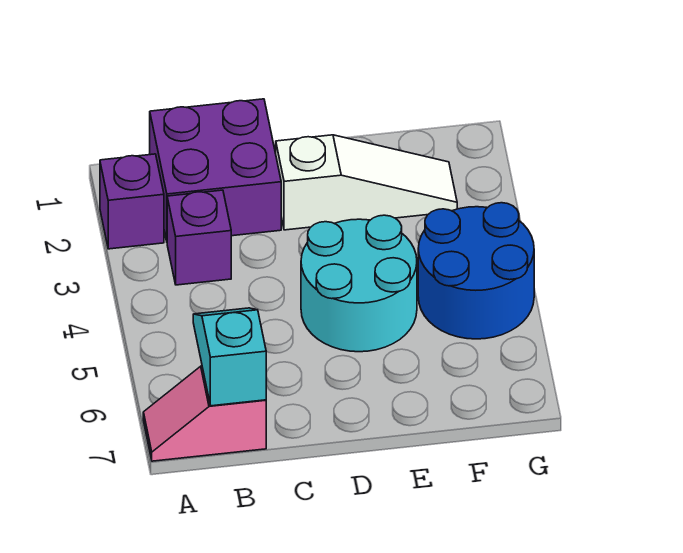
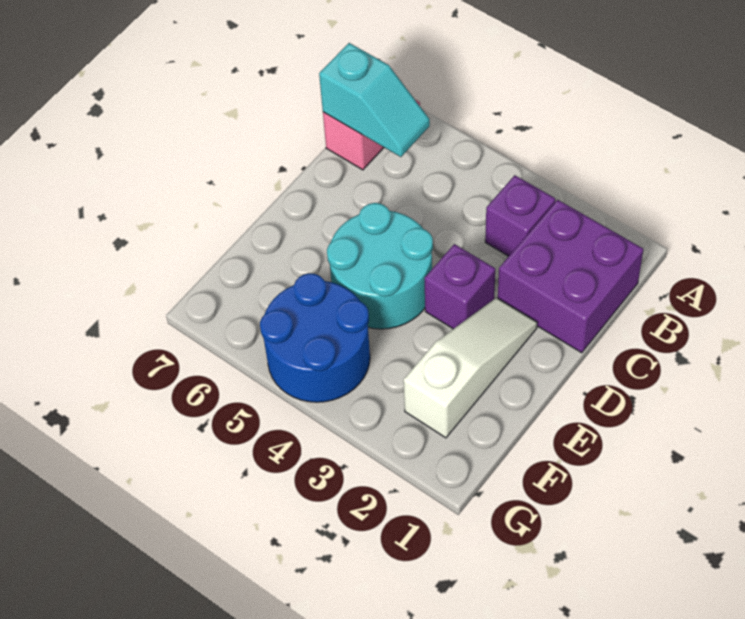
purple brick A2 level 1 -> purple brick D3 level 1
white slope D2:F2 level 1 top D -> white slope D2:F2 level 1 top F

